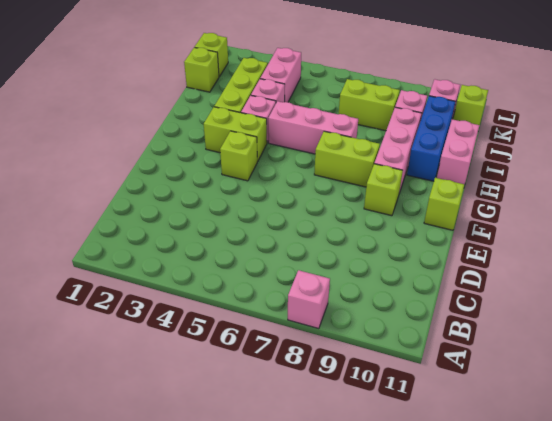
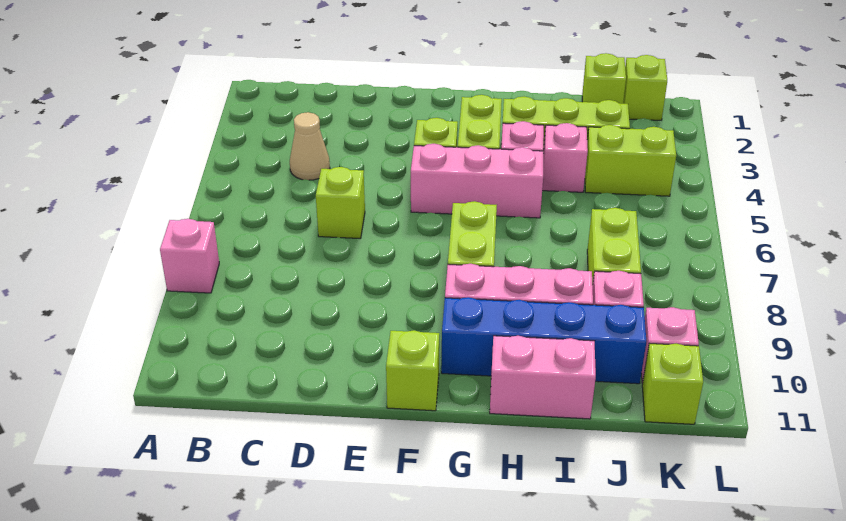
none -> tan cone C4 level 1
lime brick F9 level 1 -> lime brick D6 level 1
pink brick H5:H7 level 1 -> pink brick F5:H5 level 1
blue brick H10:J10 level 1 -> blue brick G10:J10 level 1
pink brick J4:K4 level 1 -> lime brick J4:K4 level 1

